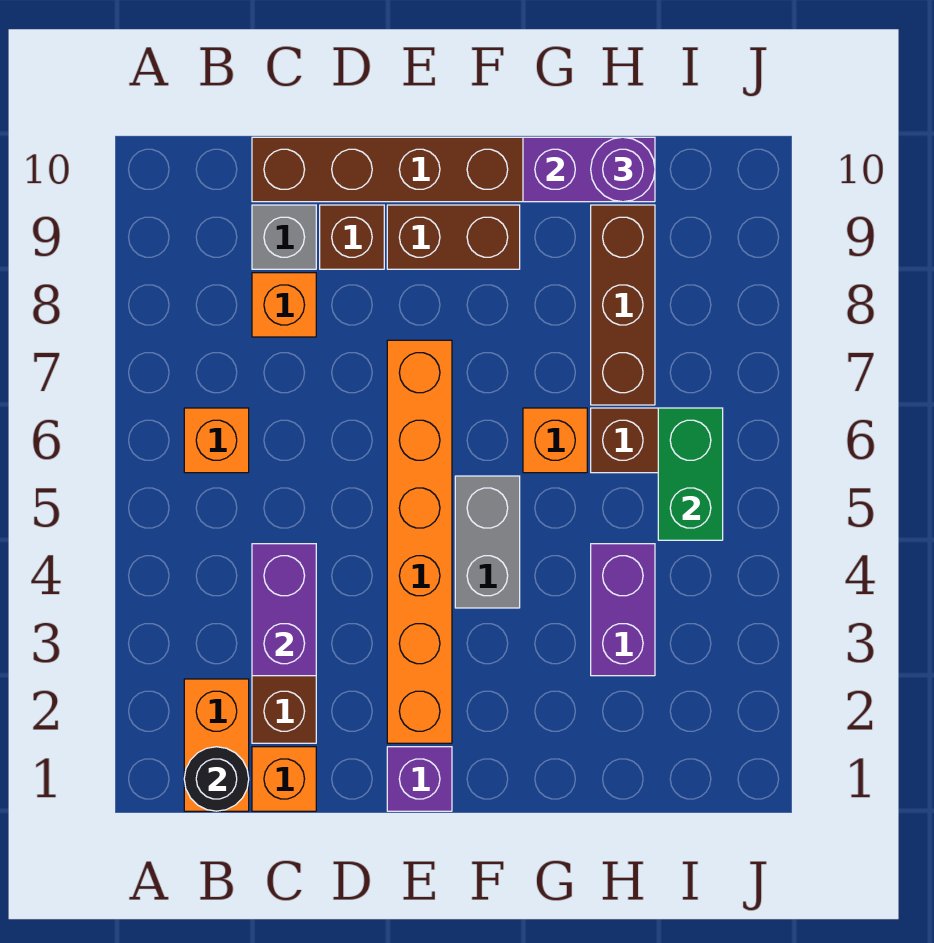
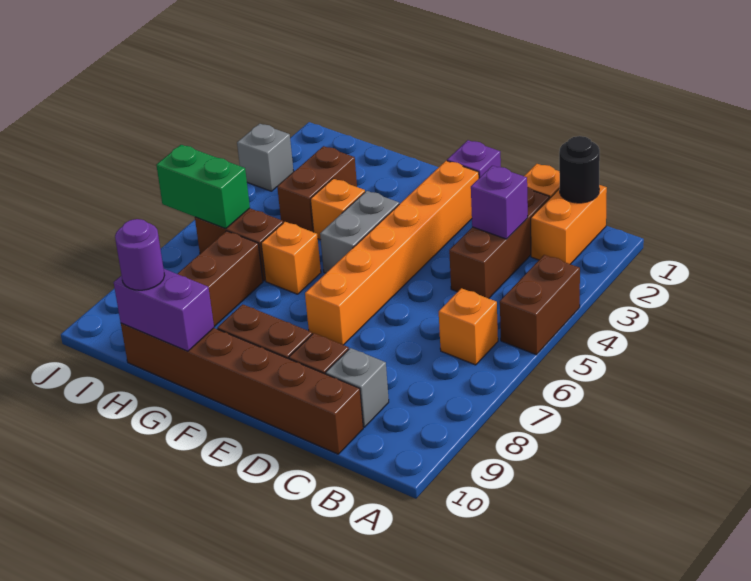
none -> brown brick A4:A5 level 1
purple brick C3:C4 level 2 -> purple brick C3 level 2
orange brick C8 level 1 -> orange brick G4 level 1
purple brick H3:H4 level 1 -> brown brick H3:H4 level 1
green brick I5:I6 level 2 -> green brick I6:J6 level 2
none -> grey brick J3 level 1

